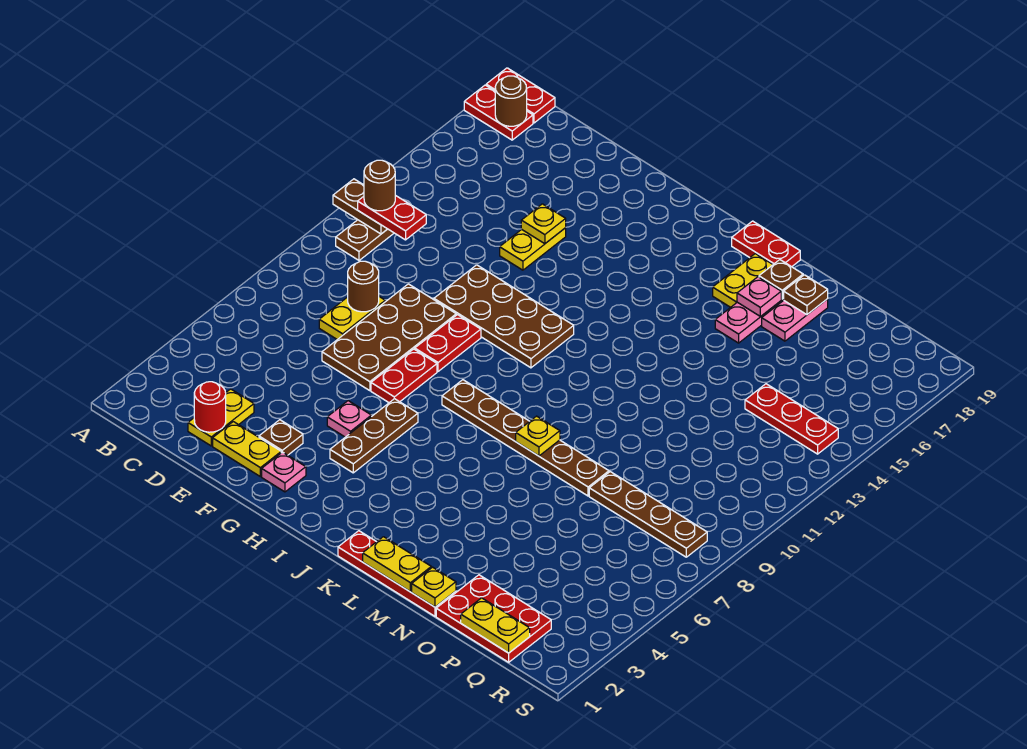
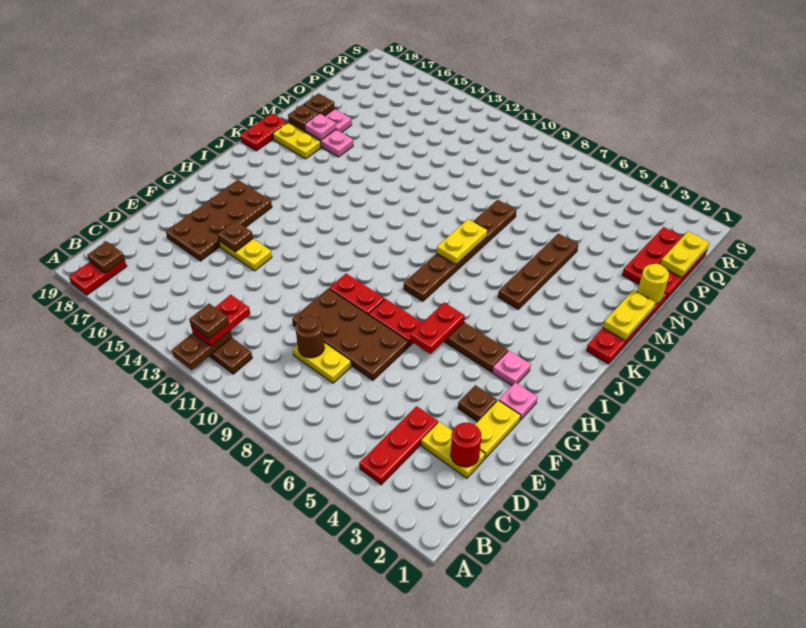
red plate A19:B19 level 1 -> red plate G6:H6 level 2
brown round brick B12 level 4 -> brown plate B12 level 4
brown round brick B18 level 2 -> brown plate B18 level 2
brown plate F11:I12 level 1 -> brown plate E16:H17 level 1
yellow plate F15 level 2 -> brown plate F15 level 2
pink plate G5 level 1 -> pink plate H3 level 1
yellow plate L8 level 2 -> yellow plate K8:L8 level 2
yellow plate N1 level 2 -> yellow round brick N1 level 2
brown plate O8:R8 level 1 -> brown plate K5:N5 level 1
red plate P14:R14 level 1 -> red plate B4:D4 level 1

